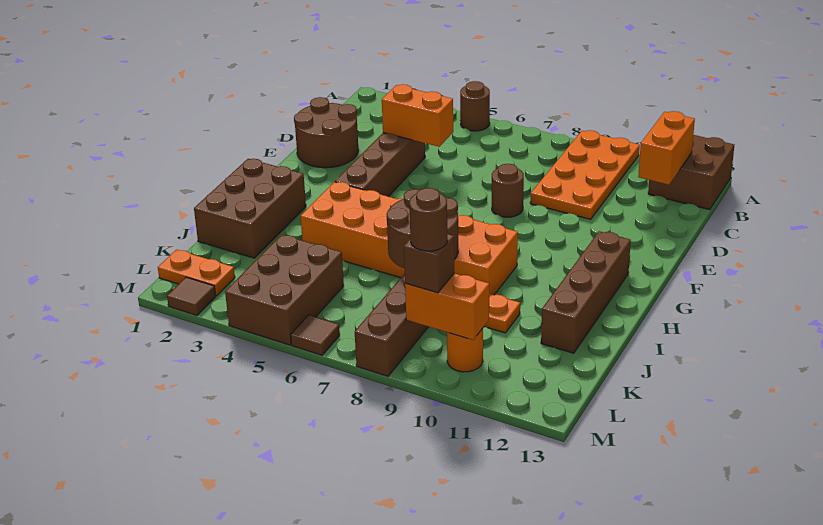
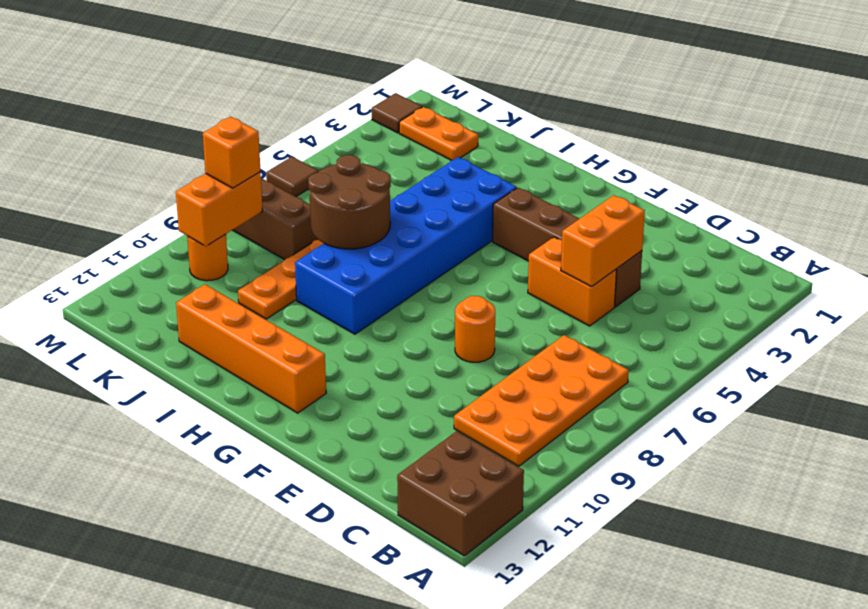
brown round brick A5 level 1 -> none
orange plate A9:D10 level 1 -> orange plate B7:C10 level 1
orange brick B12:C12 level 2 -> orange brick D5:E5 level 1
brown round brick D1:E2 level 1 -> none
brown round brick E8 level 1 -> orange round brick E8 level 1
brown brick G12:J12 level 1 -> orange brick G12:J12 level 1
brown brick H1:J2 level 1 -> none
orange brick H4:I9 level 1 -> blue brick H4:I9 level 1
brown brick K4:M5 level 1 -> none
orange plate L1:L2 level 1 -> orange plate K2:L2 level 1
brown brick L9 level 3 -> orange brick L9 level 3
brown round brick L9 level 4 -> none

